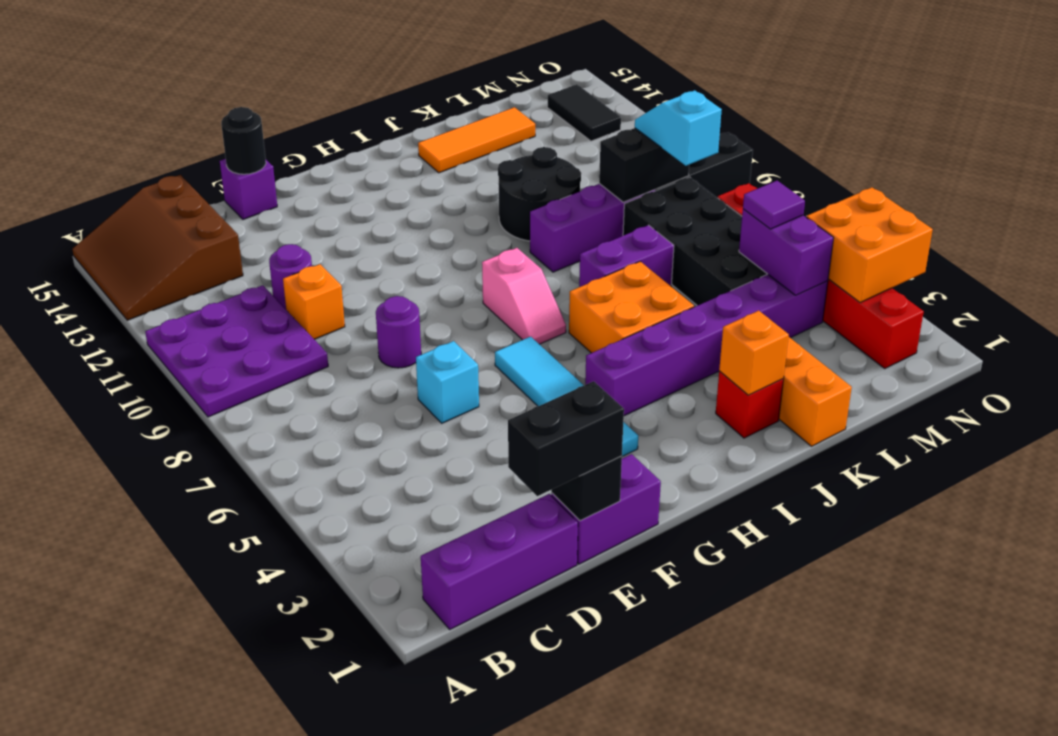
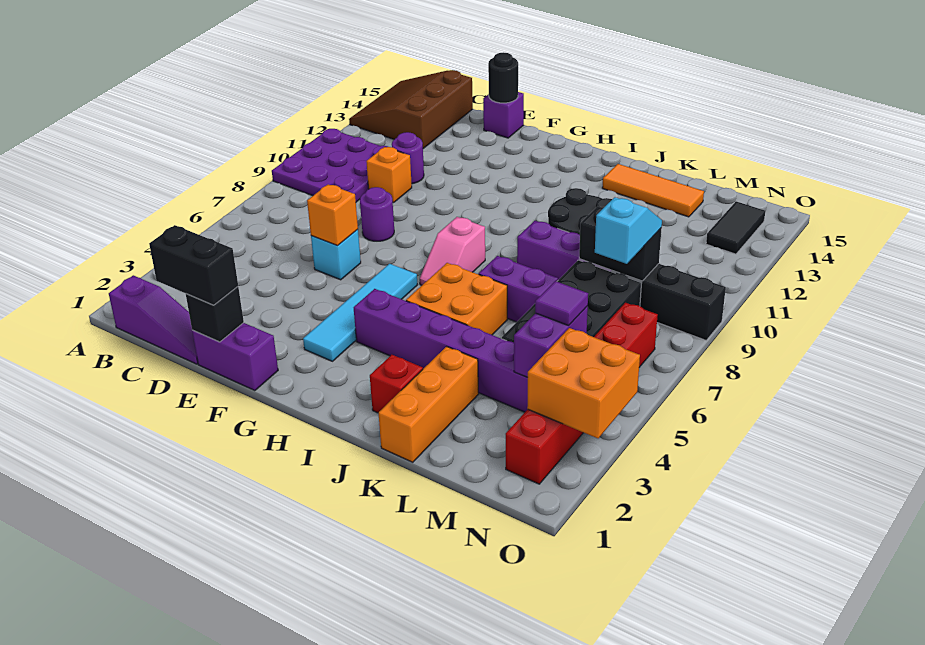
purple brick B1:D1 level 1 -> purple slope B1:D1 level 1 top B
orange brick J2 level 2 -> orange brick E6 level 2

